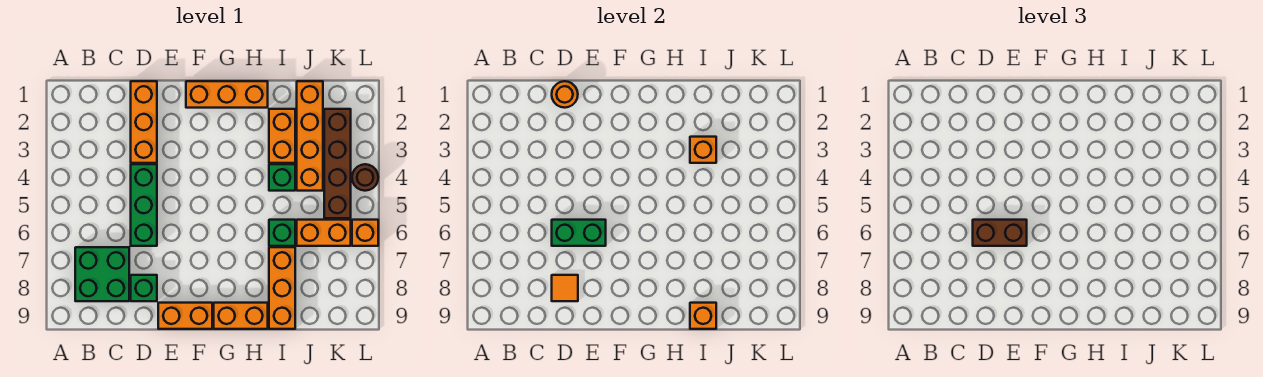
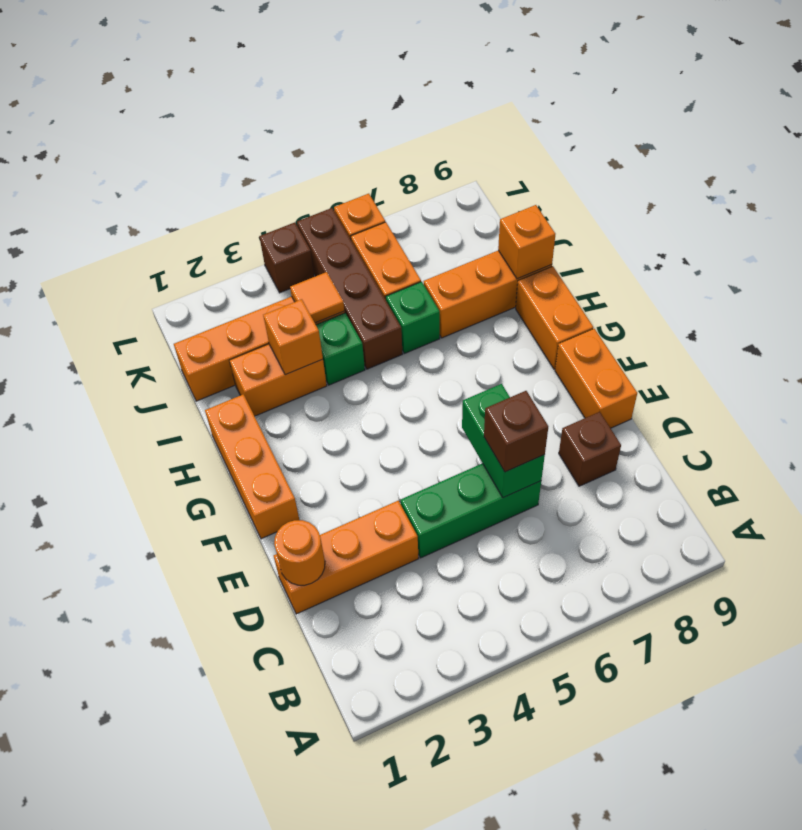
green brick B7:C8 level 1 -> none
brown brick D6:E6 level 3 -> brown brick D6 level 3
green brick D8 level 1 -> brown brick D8 level 1
orange tile D8 level 2 -> orange tile J4 level 2
brown brick K2:K5 level 1 -> brown brick I5:L5 level 1
brown round brick L4 level 1 -> brown brick L4 level 1

